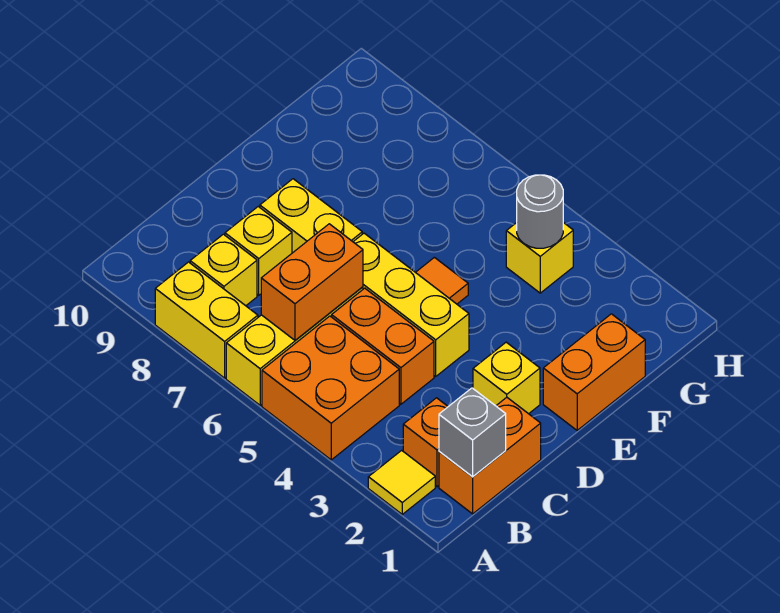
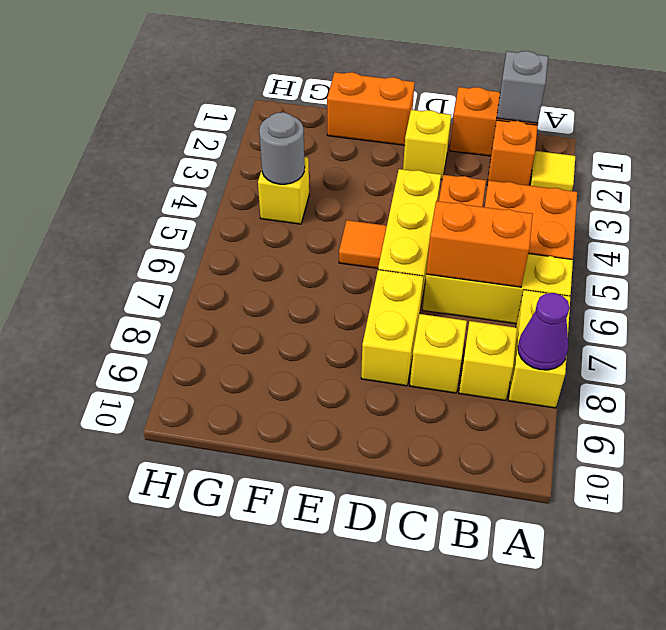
none -> purple cone A8 level 2

